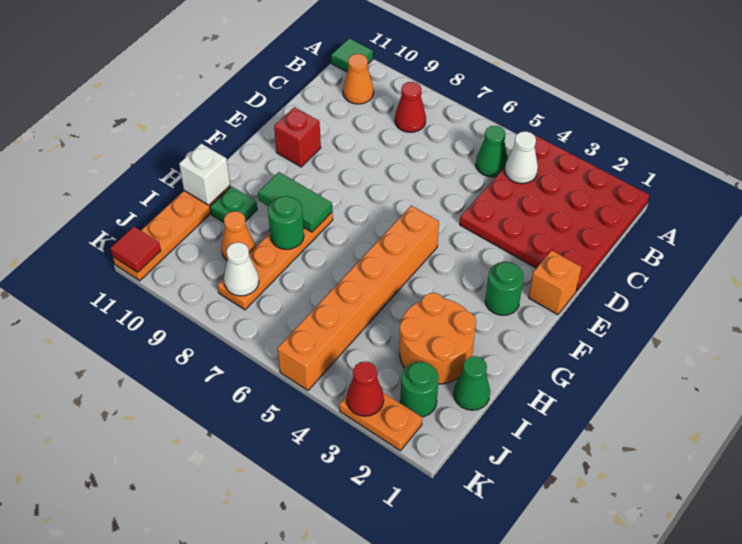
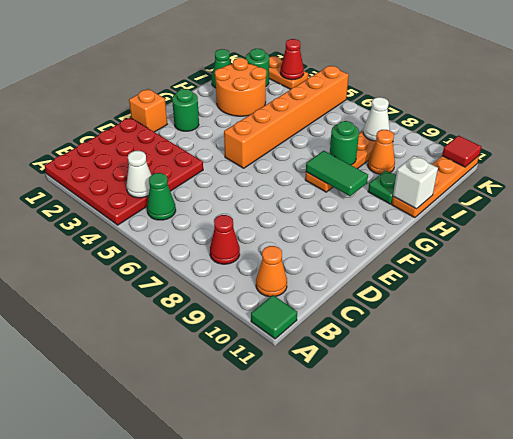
red brick E10 level 1 -> none

